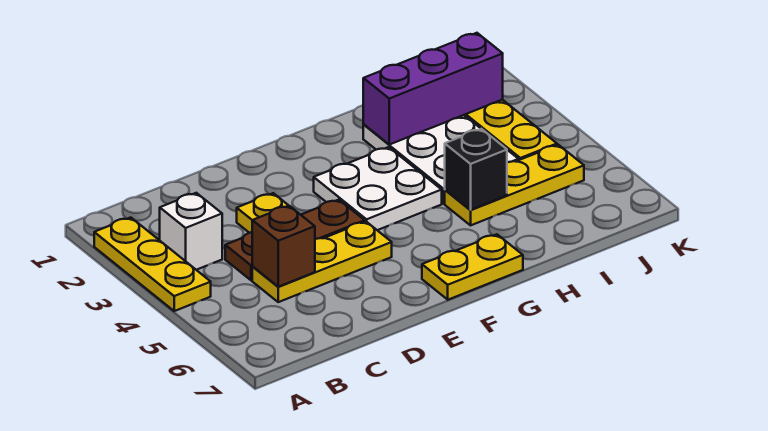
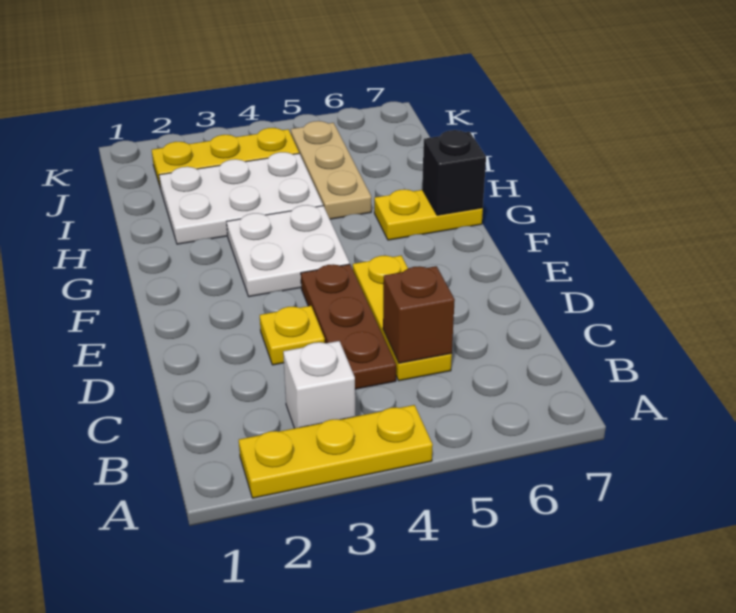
yellow plate F7:G7 level 1 -> yellow plate G6:G7 level 1
purple brick H2:J2 level 2 -> none
yellow plate H5:J5 level 1 -> tan plate H5:J5 level 1
black brick H5 level 2 -> black brick G7 level 2

